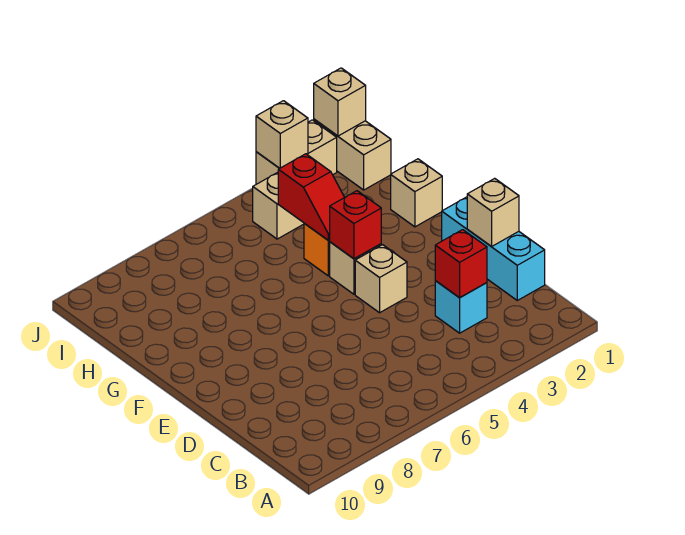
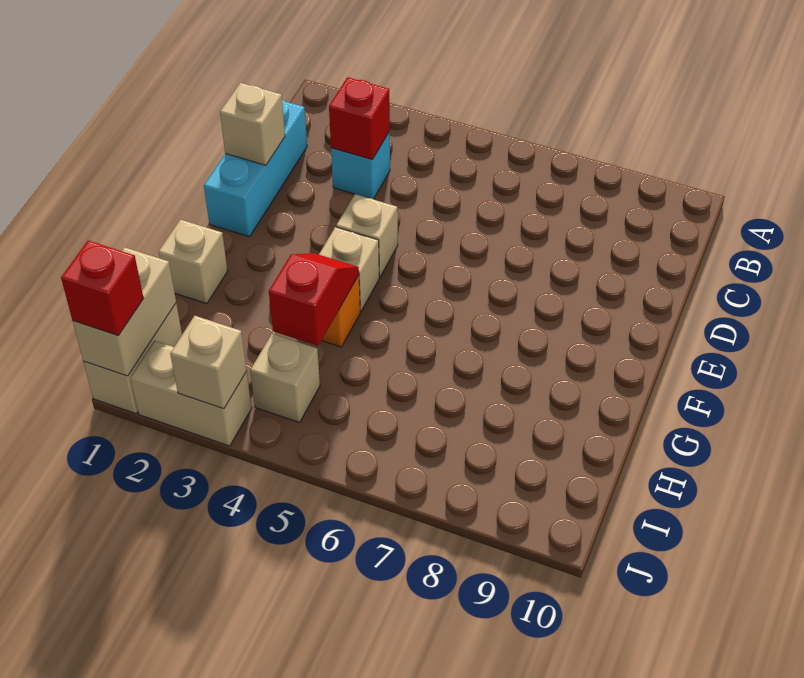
red brick F4 level 2 -> red brick J1 level 3
tan brick J1 level 2 -> tan brick I1:J1 level 2

